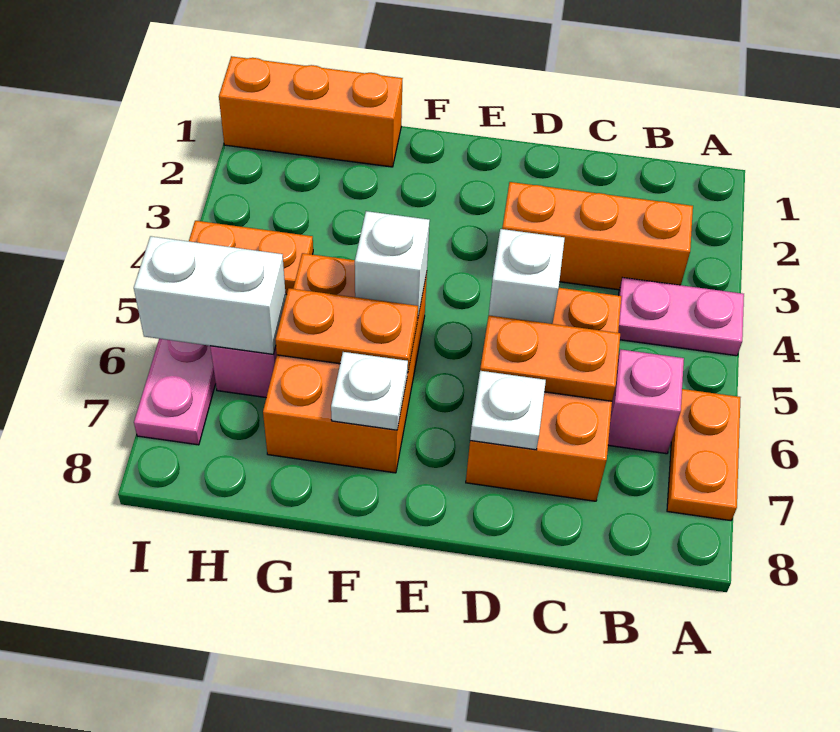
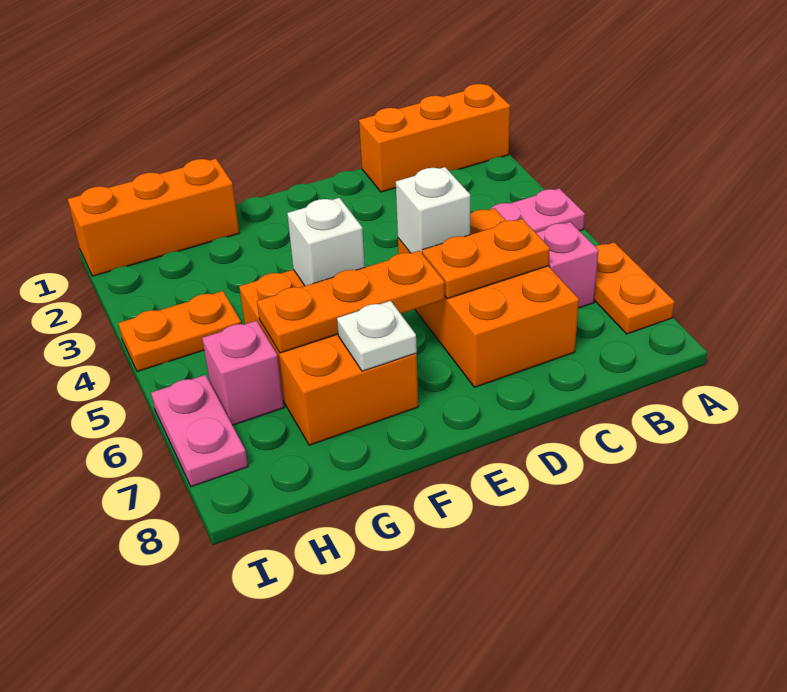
orange brick B3:D3 level 1 -> orange brick A1:C1 level 1
white plate D7 level 2 -> none
orange plate F6:G6 level 2 -> orange plate E6:G6 level 2
white brick H6:I6 level 2 -> none

